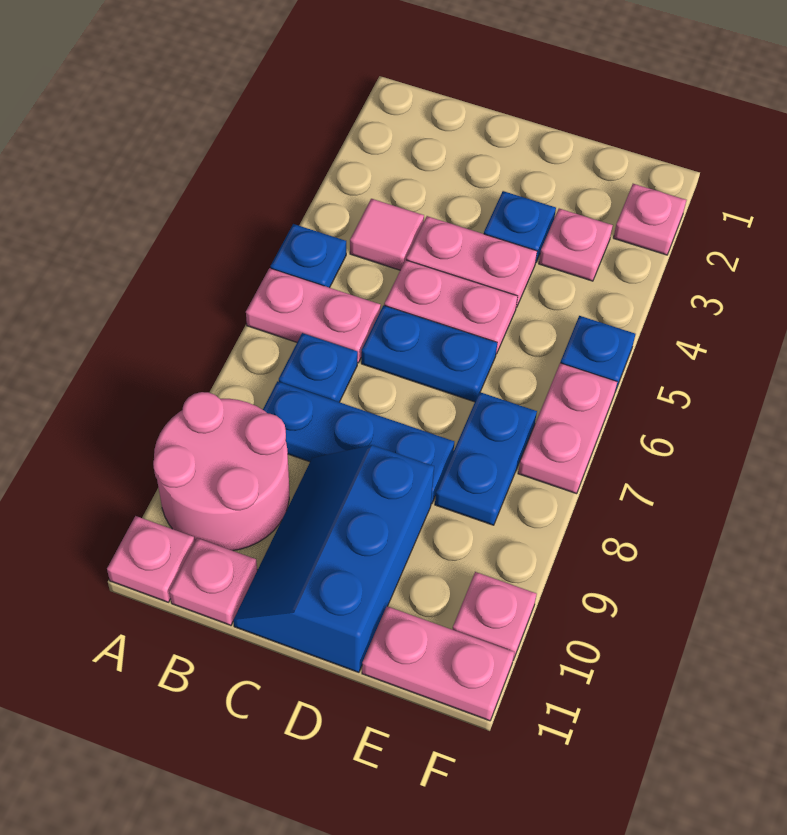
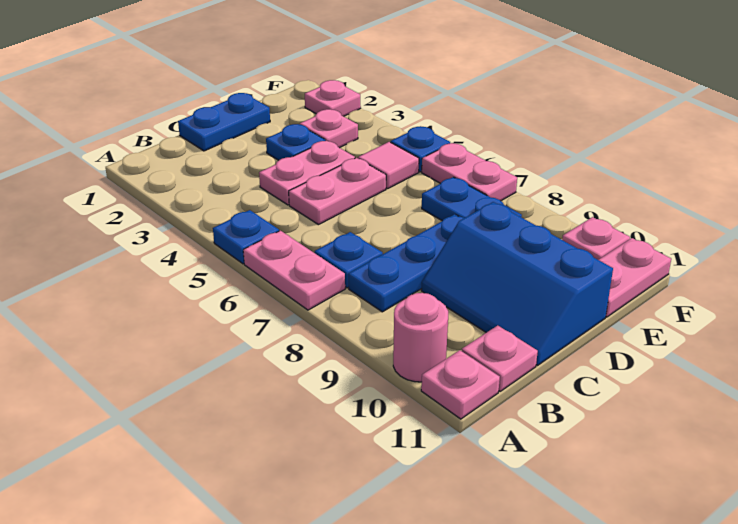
pink plate A6:B6 level 1 -> pink plate A6:A7 level 1
pink round brick A9:B10 level 1 -> pink round brick A10 level 1
pink tile B4 level 1 -> pink tile E5 level 1
blue plate C6:D6 level 1 -> blue plate C1:D1 level 1

